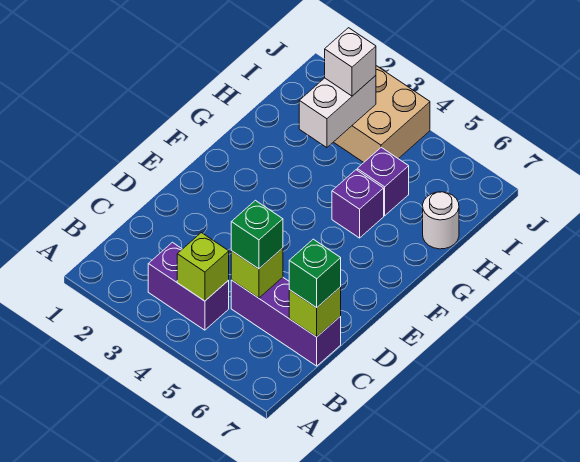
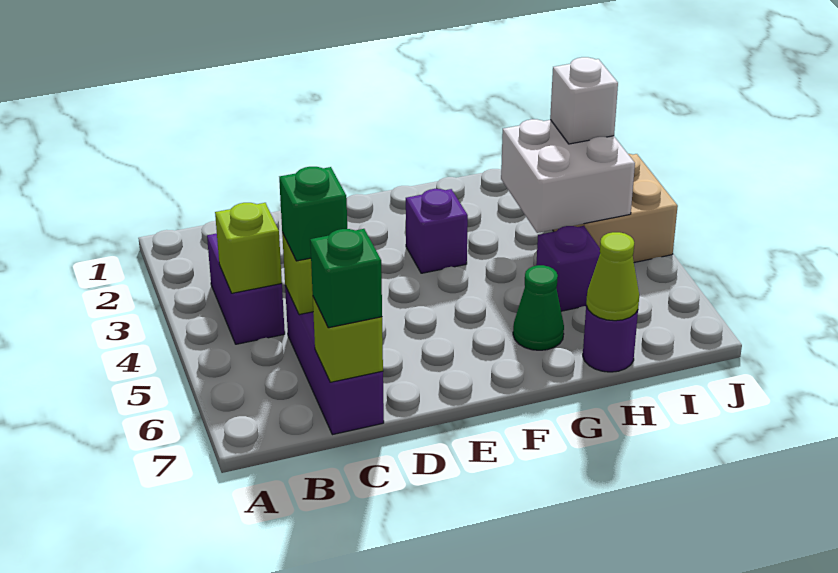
purple brick G5 level 1 -> purple brick F3 level 1
none -> green cone G6 level 1
white brick H3:I3 level 2 -> white brick H3:I4 level 2
white round brick H7 level 1 -> purple round brick H7 level 1
none -> lime cone H7 level 2

